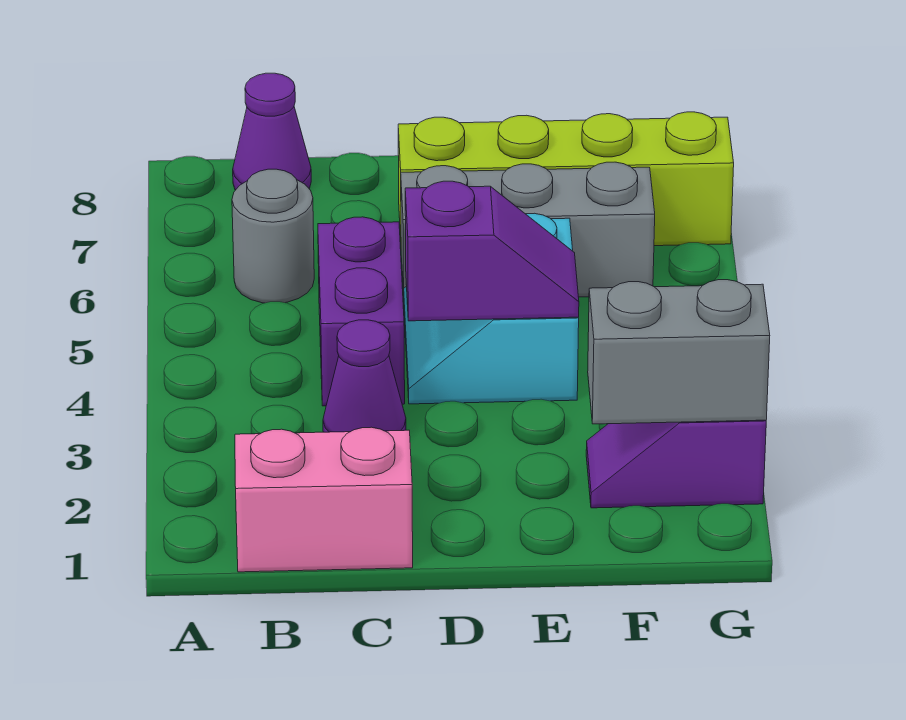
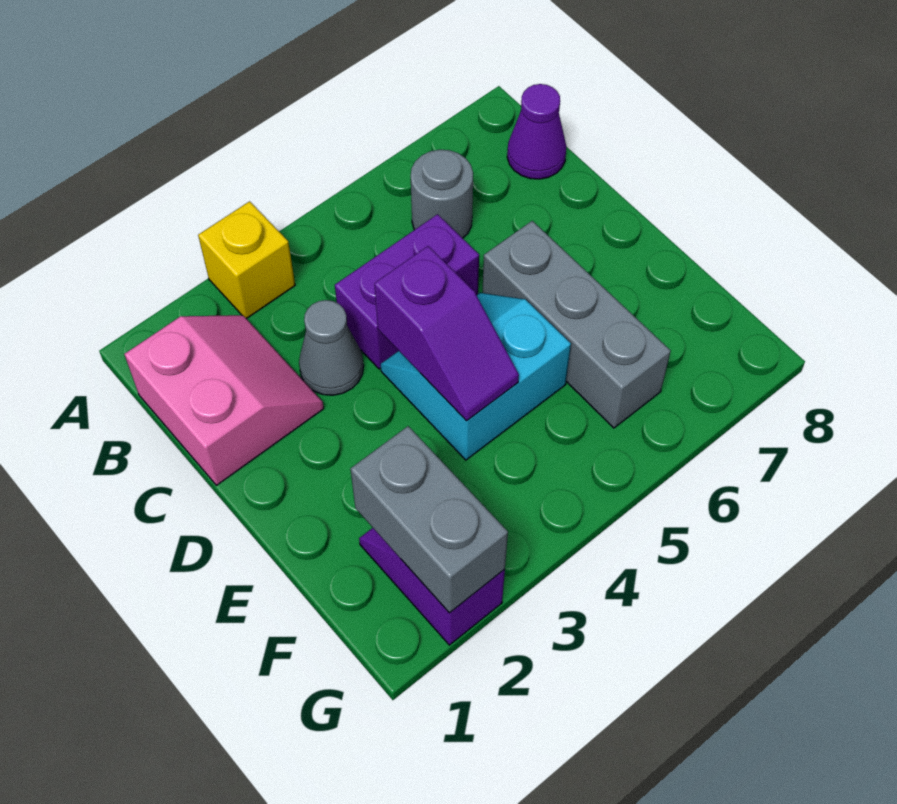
none -> yellow brick A3 level 1
purple cone C3 level 1 -> grey cone C3 level 1
lime brick D7:G7 level 1 -> none

